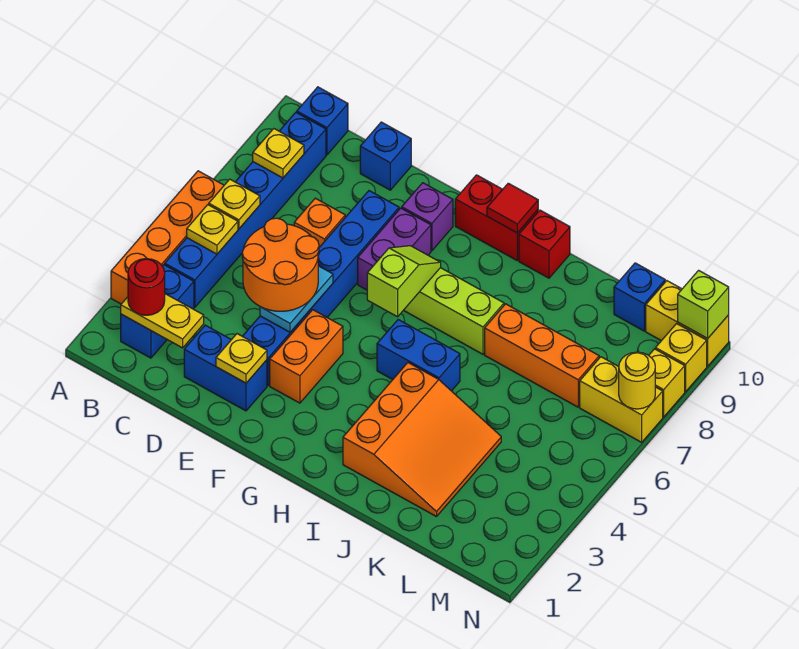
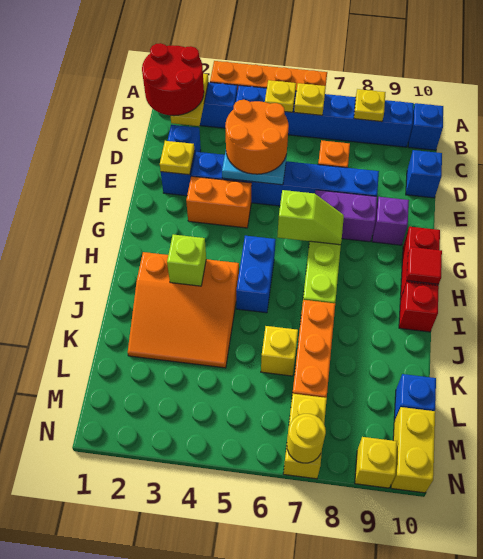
red round brick B2 level 3 -> red round brick B1:C2 level 3
yellow brick N8 level 1 -> yellow brick K6 level 1
lime brick N10 level 2 -> lime brick I3 level 2

